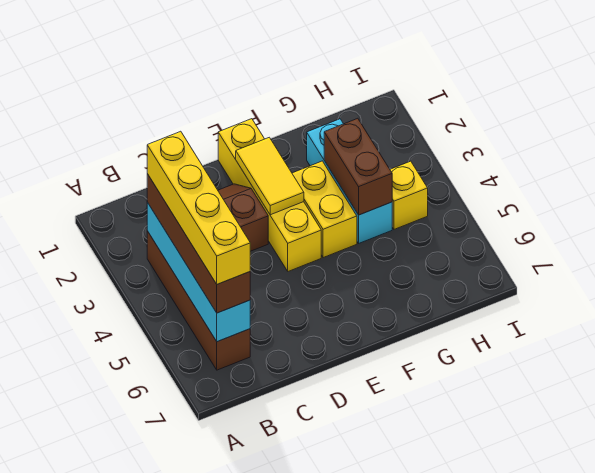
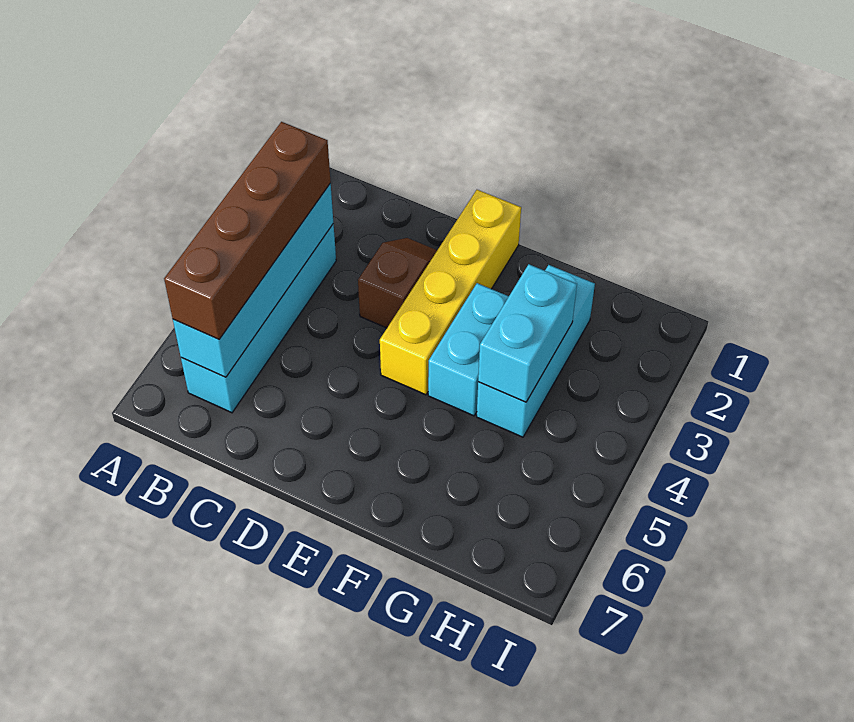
brown brick B3:B6 level 1 -> cyan brick B3:B6 level 1
yellow brick B3:B6 level 4 -> none
yellow tile E2:E3 level 2 -> none
yellow brick F3:F4 level 1 -> cyan brick F3:F4 level 1
brown brick G3:G4 level 2 -> cyan brick G3:G4 level 2
yellow brick H4 level 1 -> none

